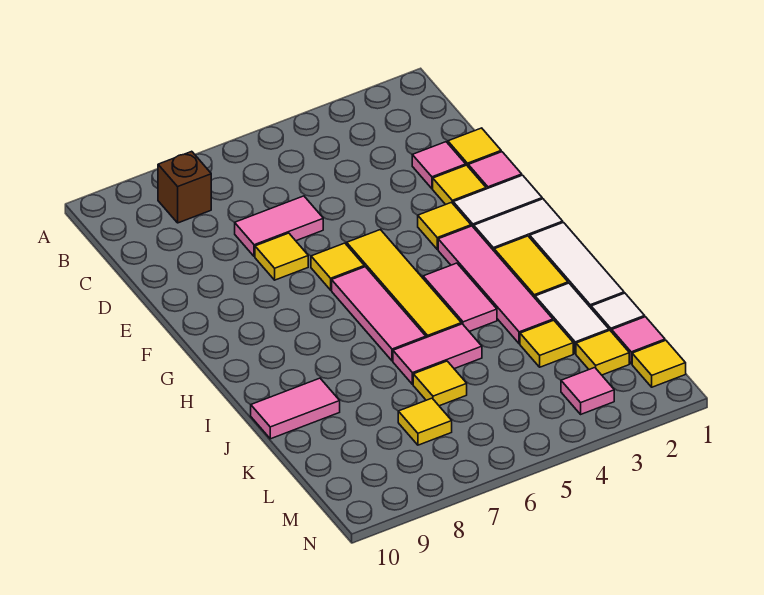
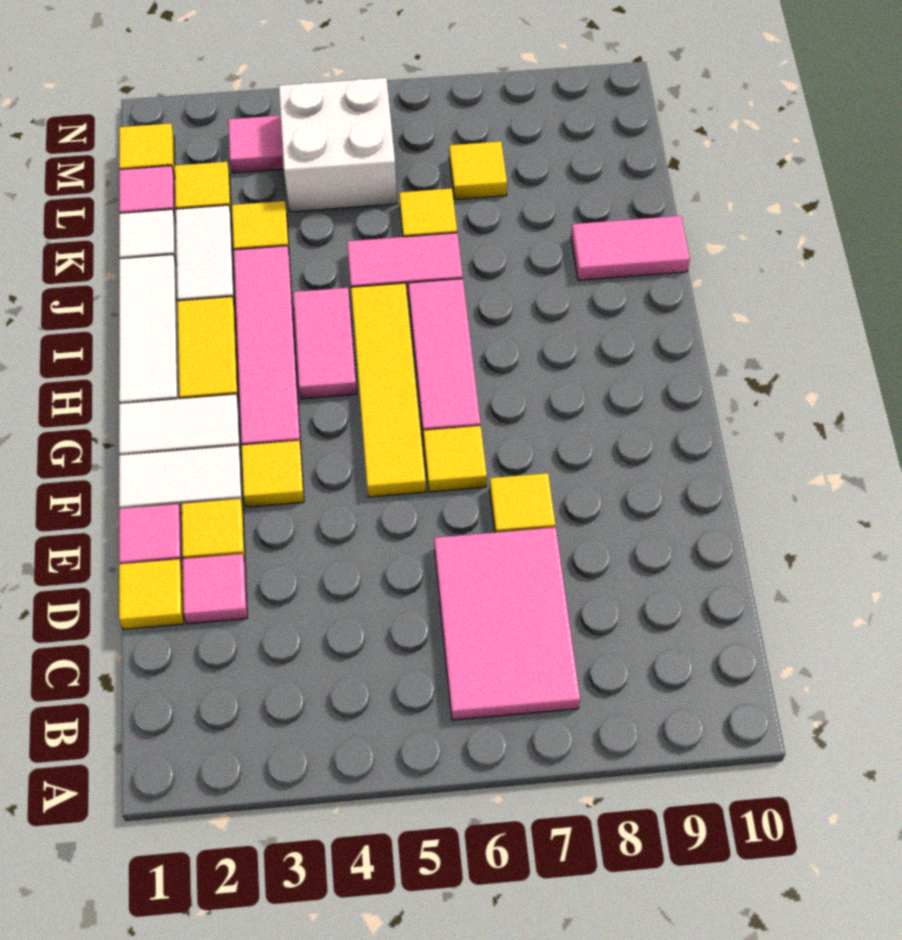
brown brick B8 level 1 -> none
pink tile D6:D7 level 1 -> pink tile B6:D7 level 1
none -> white brick L4:M5 level 1

